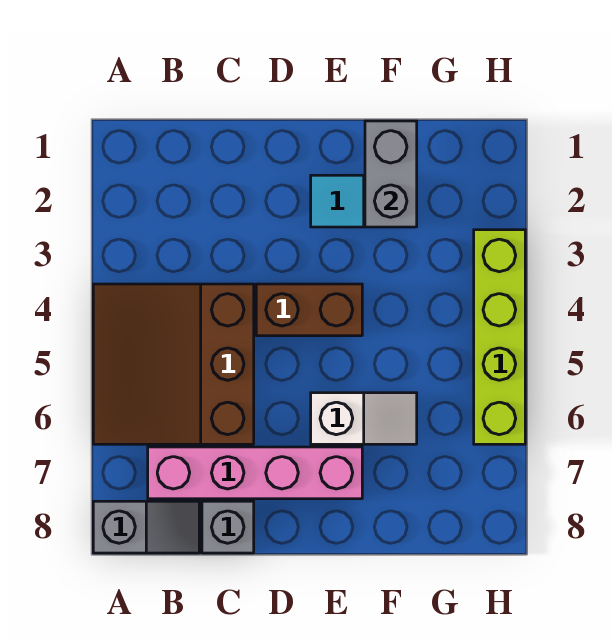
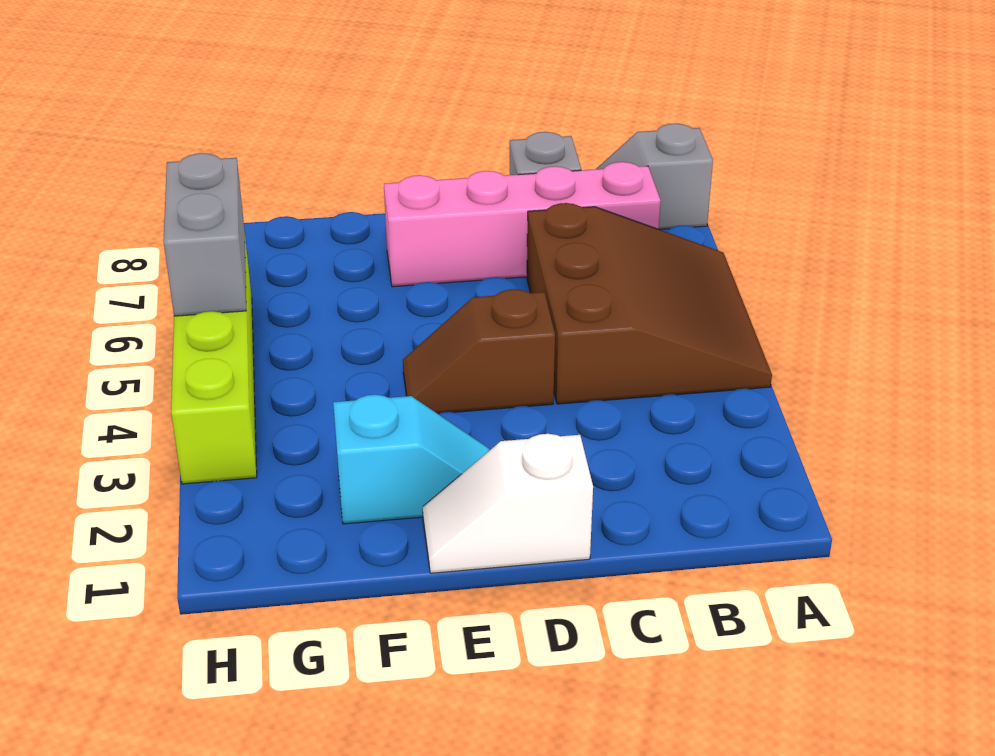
brown brick D4:E4 level 1 -> brown slope D4:E4 level 1 top D
white slope E6:F6 level 1 top E -> white slope D1:E1 level 1 top D
grey brick F1:F2 level 2 -> grey brick H5:H6 level 2

